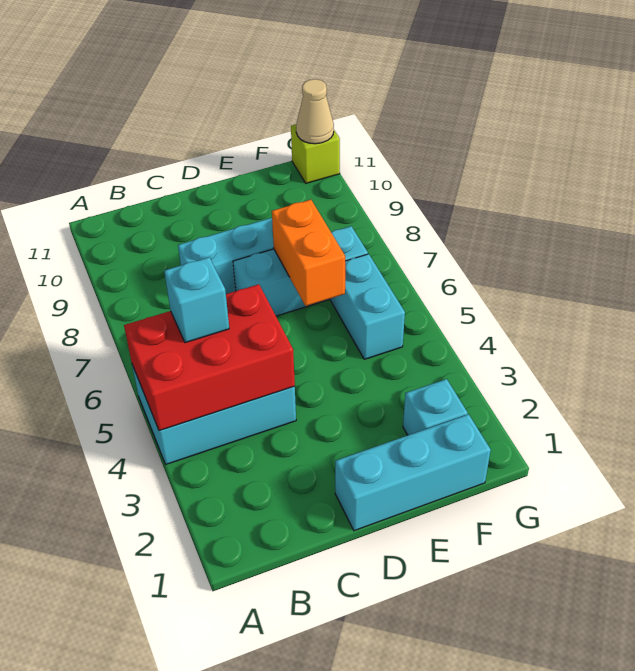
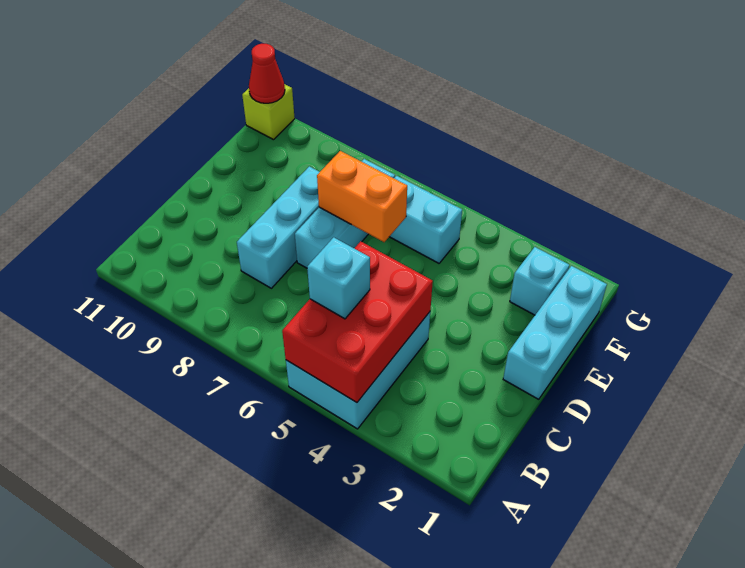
tan cone G11 level 2 -> red cone G11 level 2

